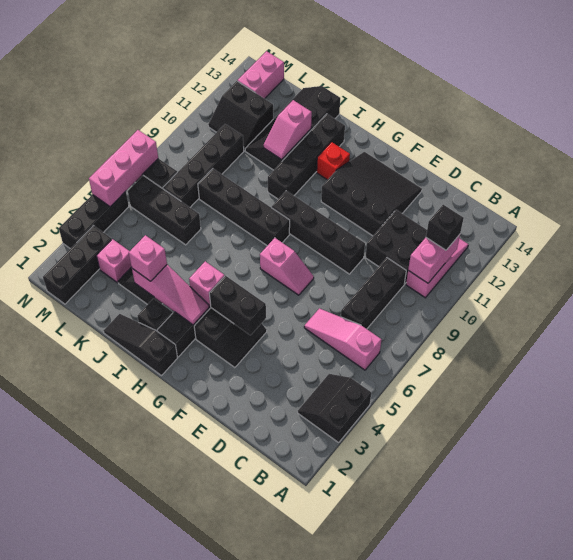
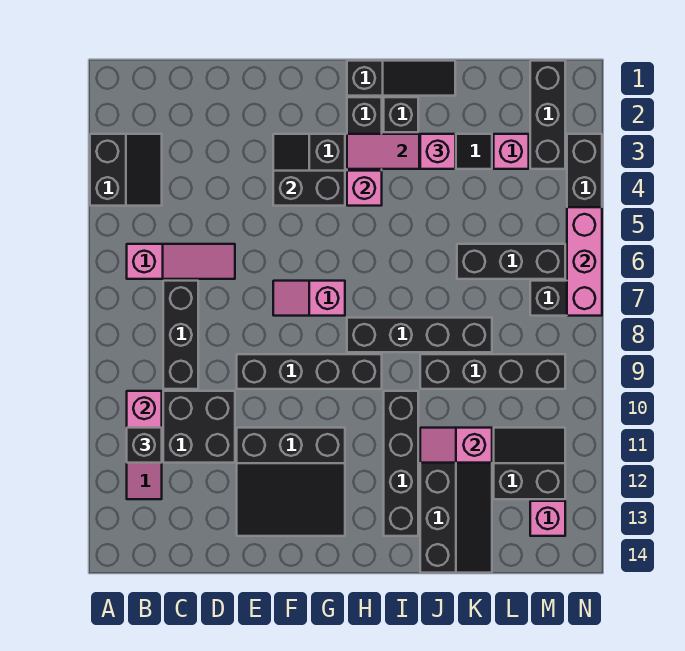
red brick H12 level 1 -> none
pink slope J11:J12 level 2 top 12 -> pink slope J11:K11 level 2 top K
black brick L7:L10 level 1 -> black brick J9:M9 level 1
pink brick M13:M14 level 1 -> pink brick M13 level 1

